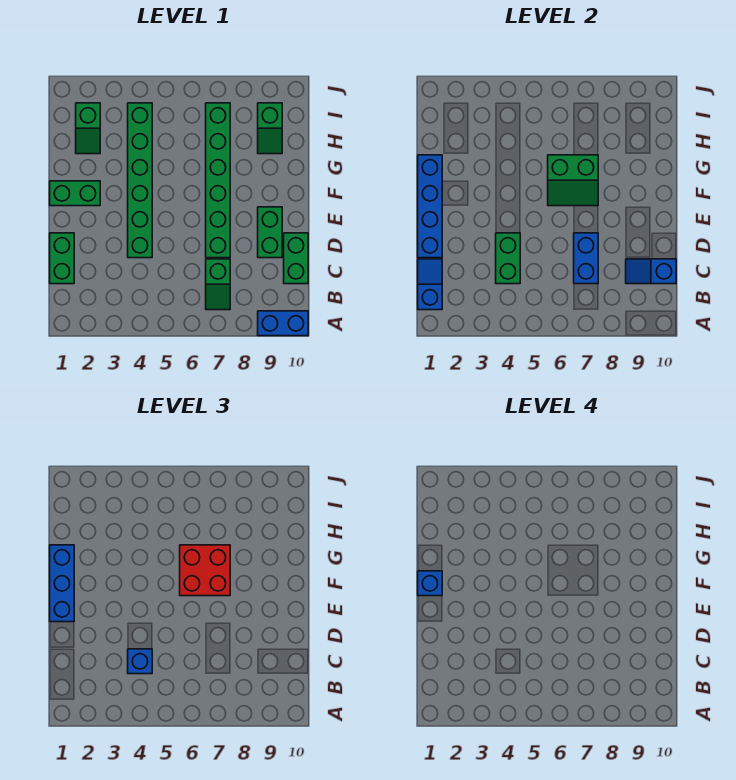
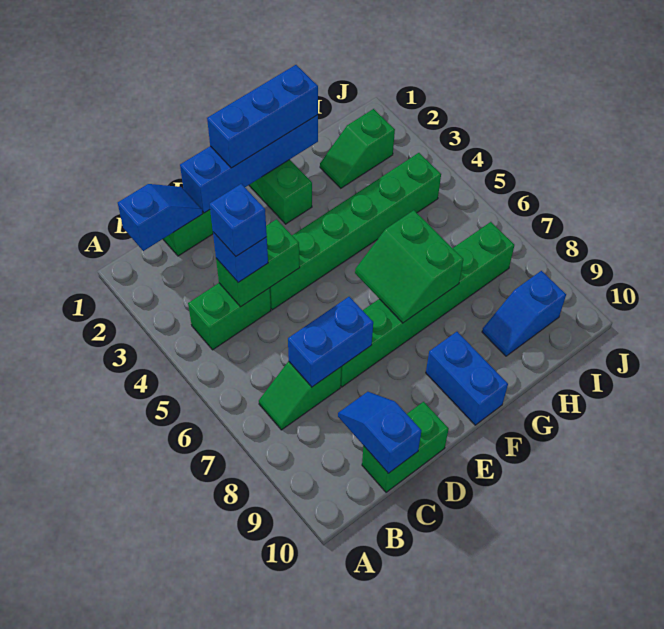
blue brick A9:A10 level 1 -> blue brick F9:F10 level 1
green brick D9:E9 level 1 -> green brick B4:C4 level 1
blue brick F1 level 4 -> blue brick C4 level 4
red brick F6:G7 level 3 -> none
green slope H9:I9 level 1 top I -> blue slope H9:I9 level 1 top I

